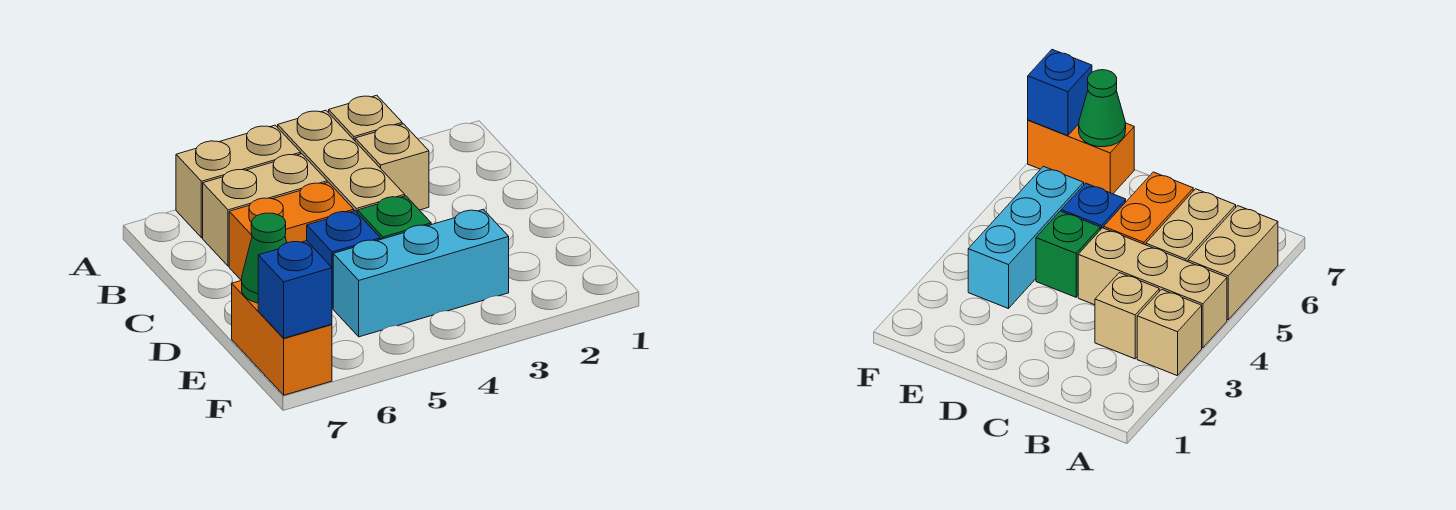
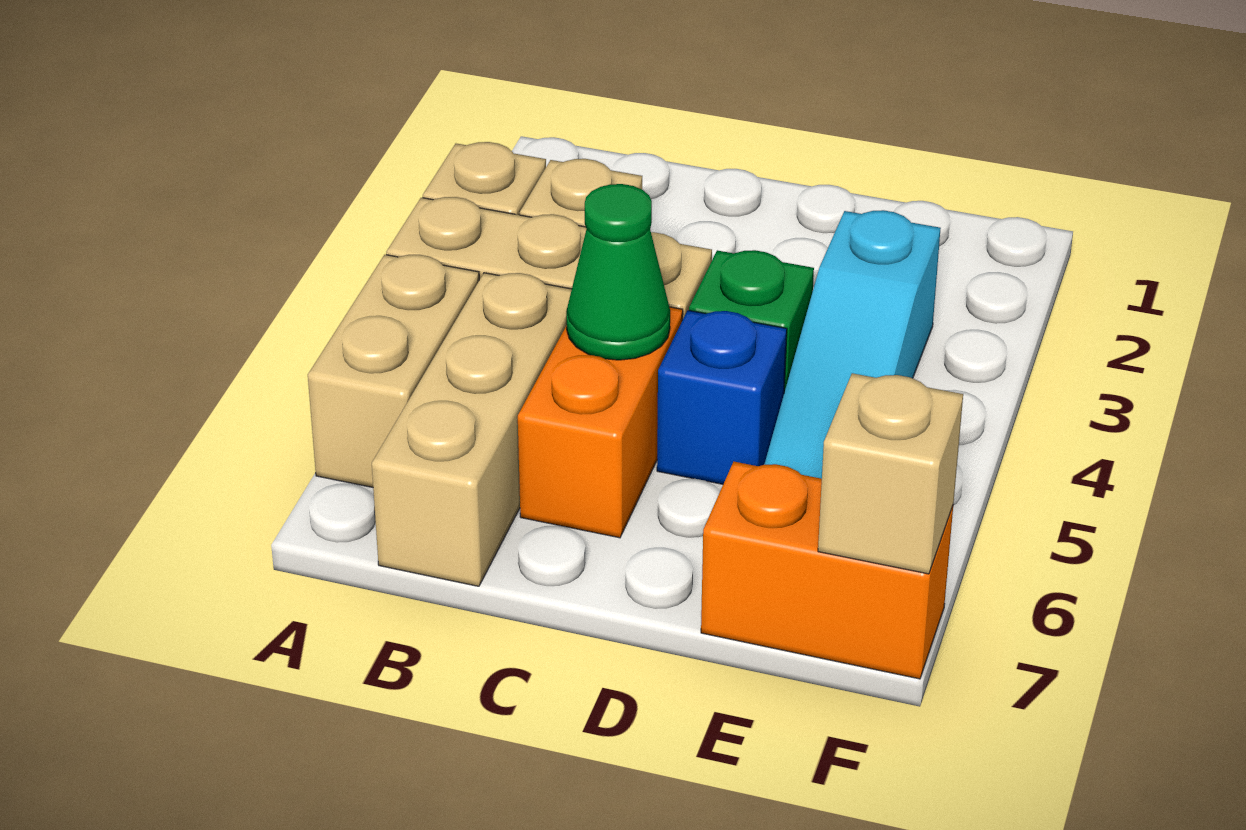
tan brick B5:B6 level 1 -> tan brick B5:B7 level 1
cyan brick E3:E5 level 1 -> cyan slope E3:E5 level 1 top 3
green cone E7 level 2 -> green cone C5 level 2
blue brick F7 level 2 -> tan brick F7 level 2

